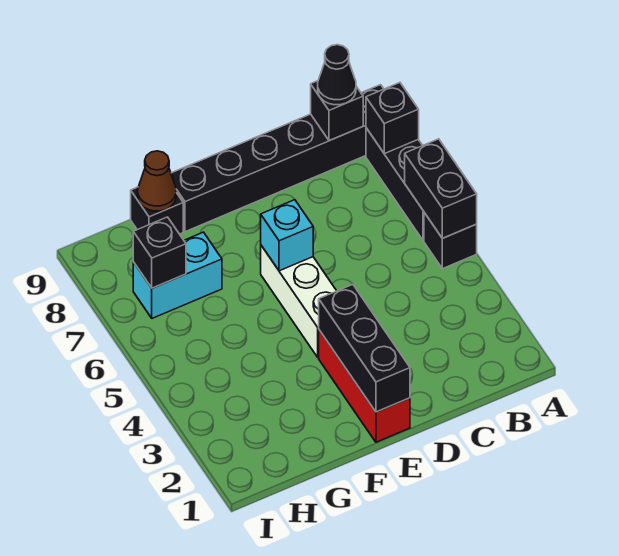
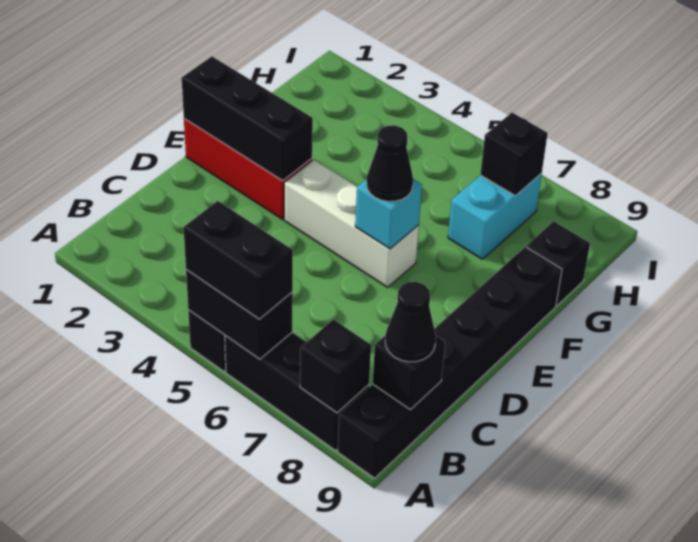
none -> black brick A5:A6 level 3
none -> black cone E6 level 3
brown cone G9 level 2 -> none

